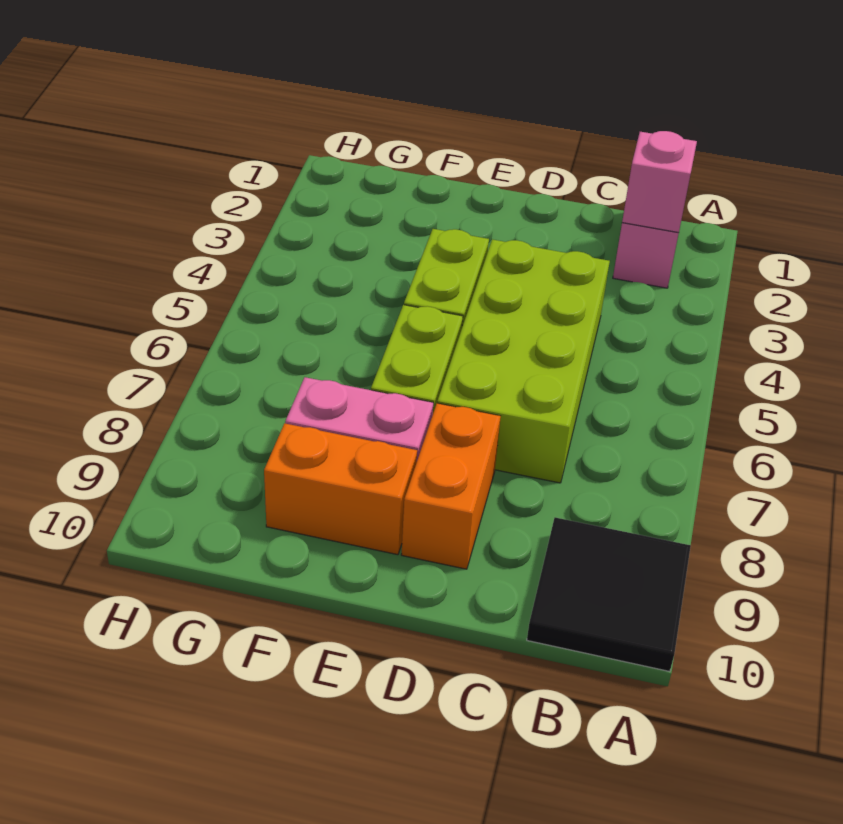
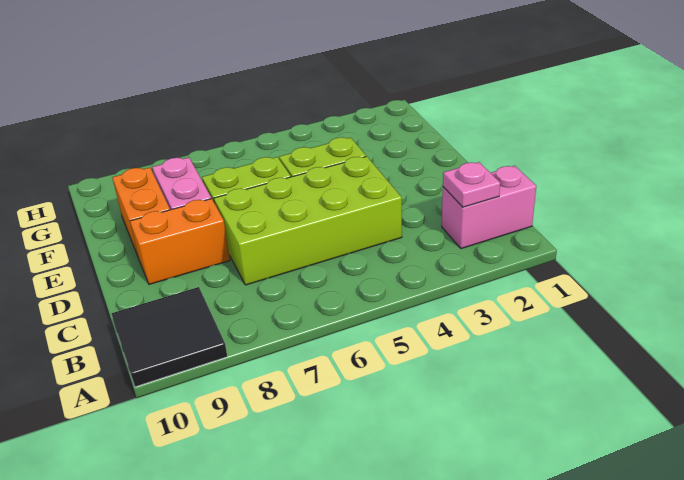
pink brick B2 level 2 -> pink plate B2 level 2

